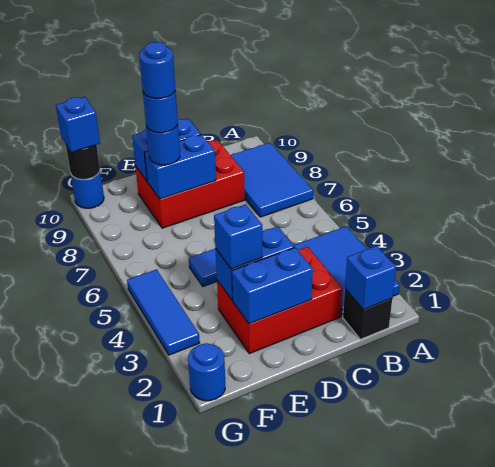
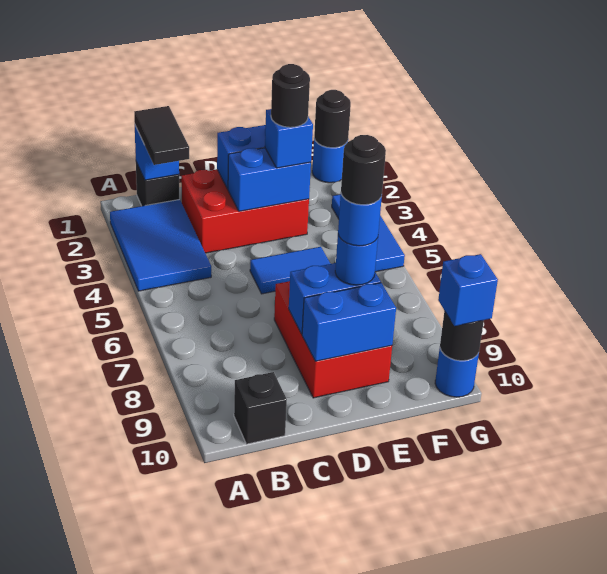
blue tile A7:B9 level 1 -> none
none -> black tile B1:B2 level 3
none -> black brick B10 level 1
red brick C8:E9 level 1 -> red brick D7:E9 level 1
none -> black round brick E3 level 4
blue round brick E8 level 5 -> black round brick E8 level 5
none -> black round brick G1 level 2

